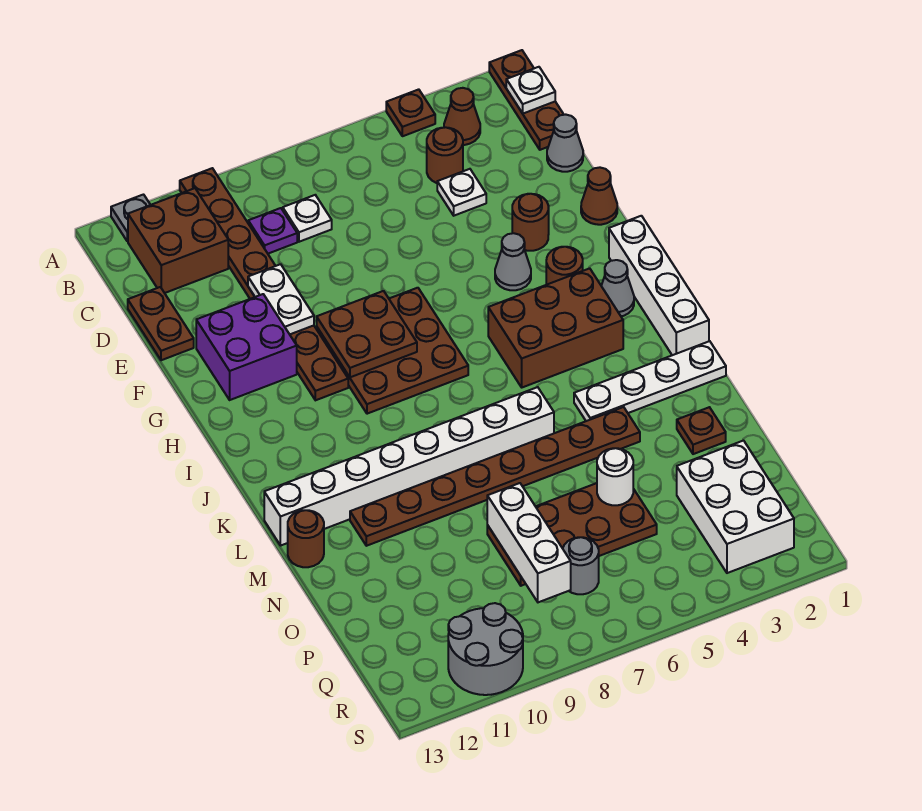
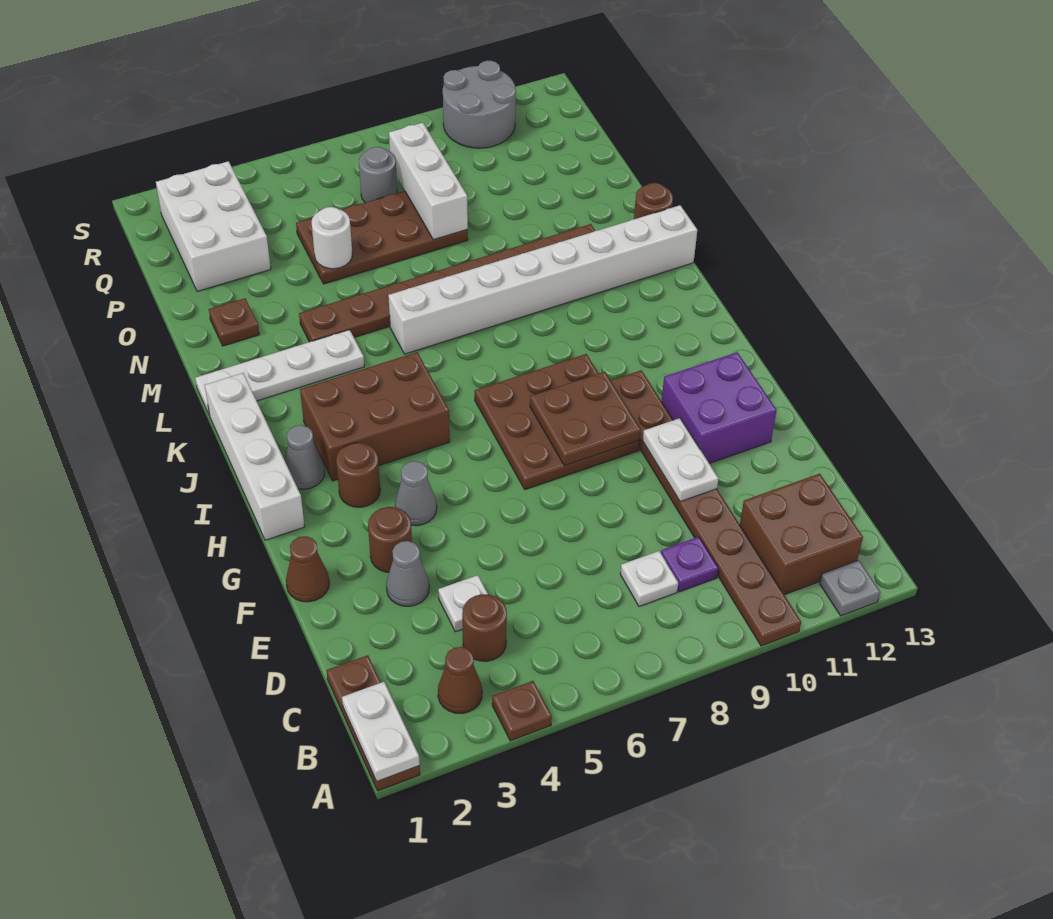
white plate B1 level 2 -> white plate A1:B1 level 2
grey cone D1 level 1 -> grey cone E3 level 1
brown plate D13:E13 level 1 -> none

